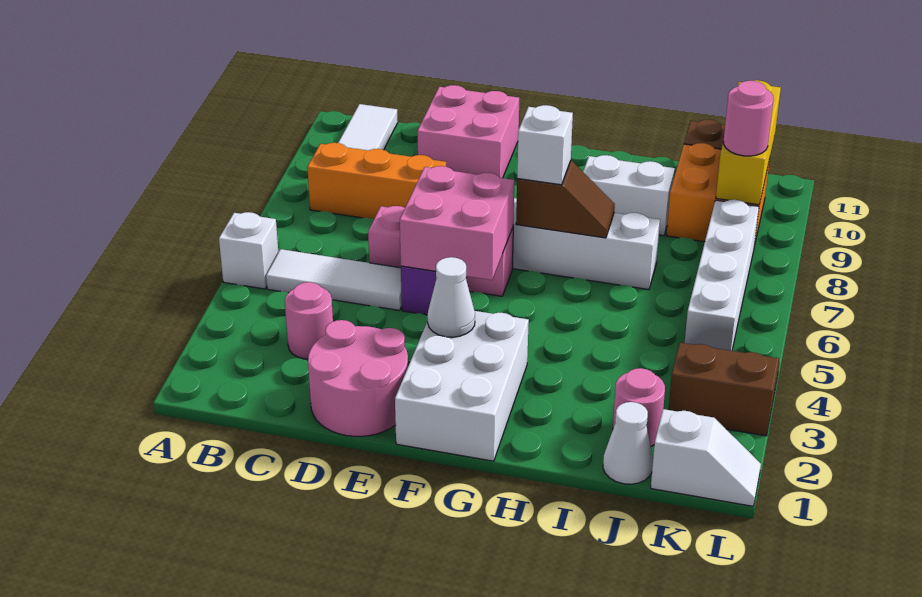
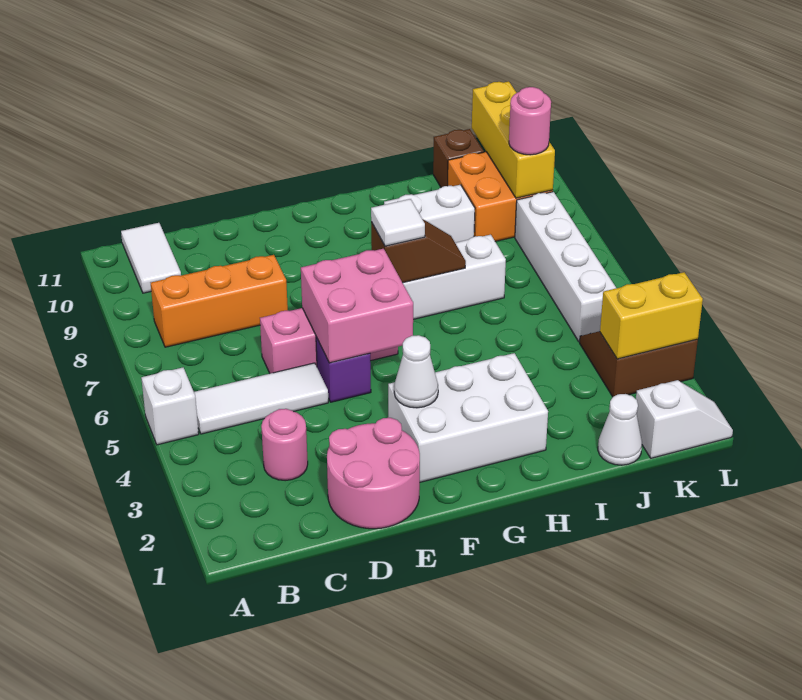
pink brick D10:E11 level 1 -> none
white brick F1:G3 level 1 -> white brick F2:H3 level 1
white brick G7 level 3 -> white tile G7 level 3
pink round brick J2 level 1 -> none
none -> yellow brick K3:L3 level 2

